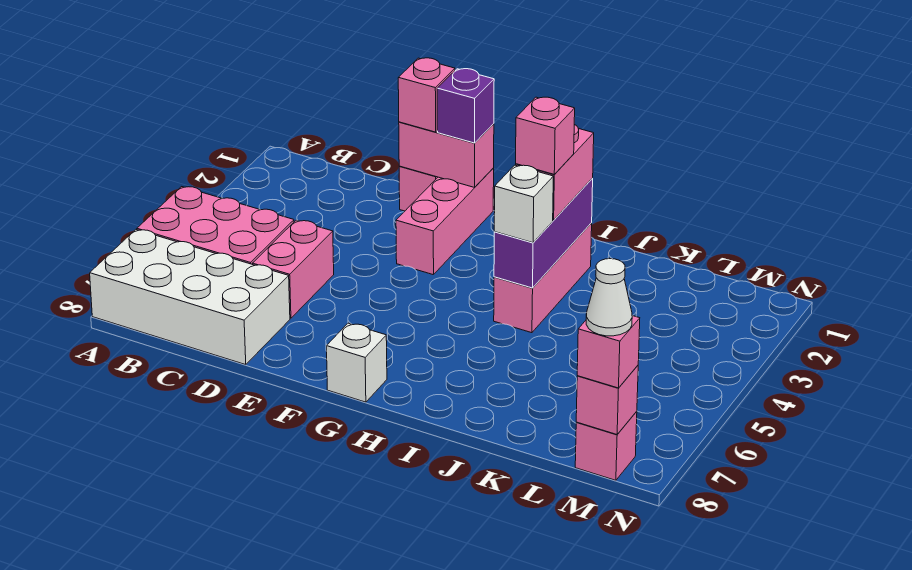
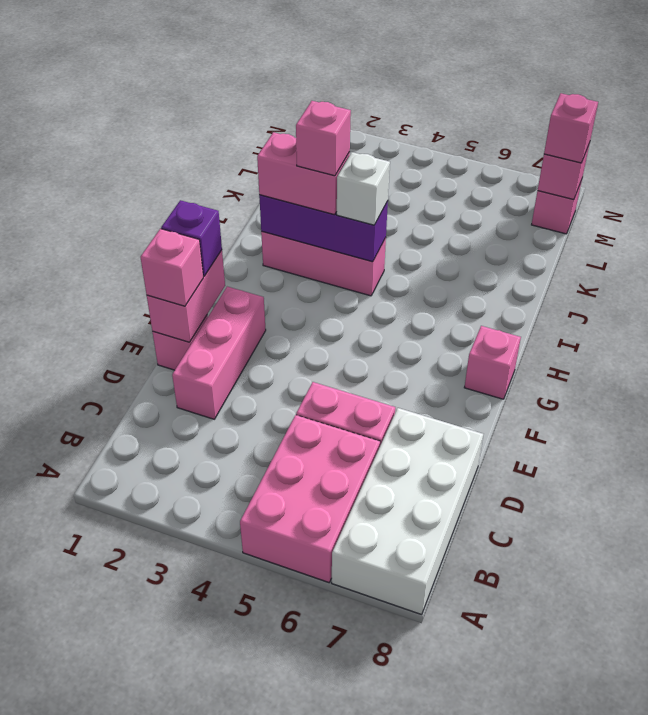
pink brick F1:F3 level 1 -> pink brick D2:F2 level 1
white brick G8 level 1 -> pink brick G8 level 1
white cone M8 level 4 -> none

